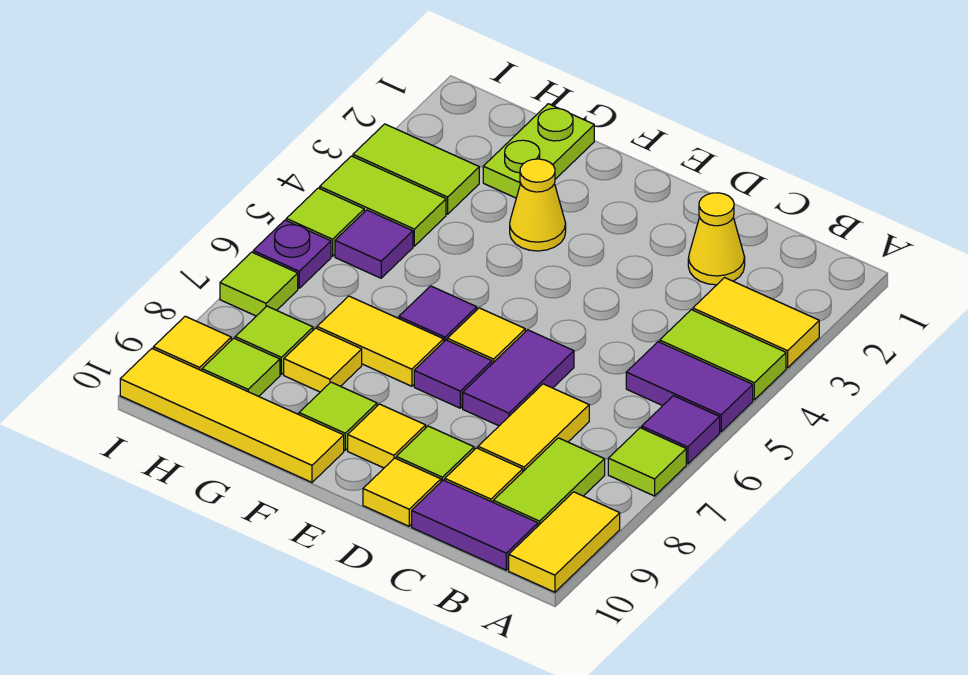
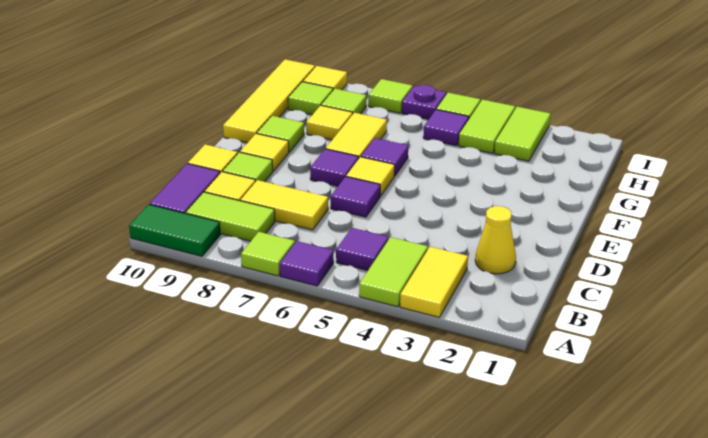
purple tile A5:B5 level 1 -> purple tile B5 level 1
yellow tile A9:A10 level 1 -> green tile A9:A10 level 1
purple tile D6:D7 level 1 -> purple tile D6 level 1
yellow cone F3 level 1 -> none
lime plate G1:G2 level 1 -> none

